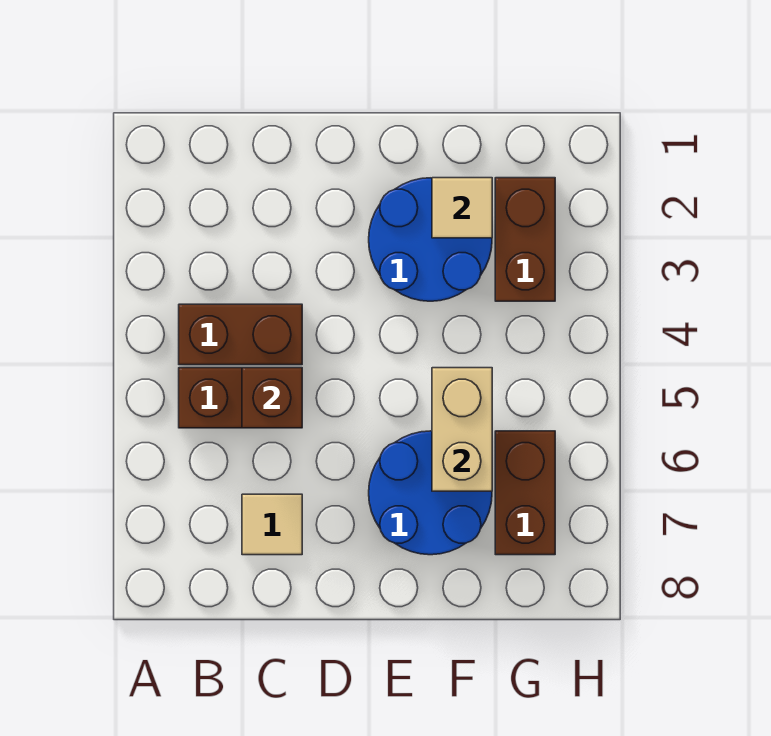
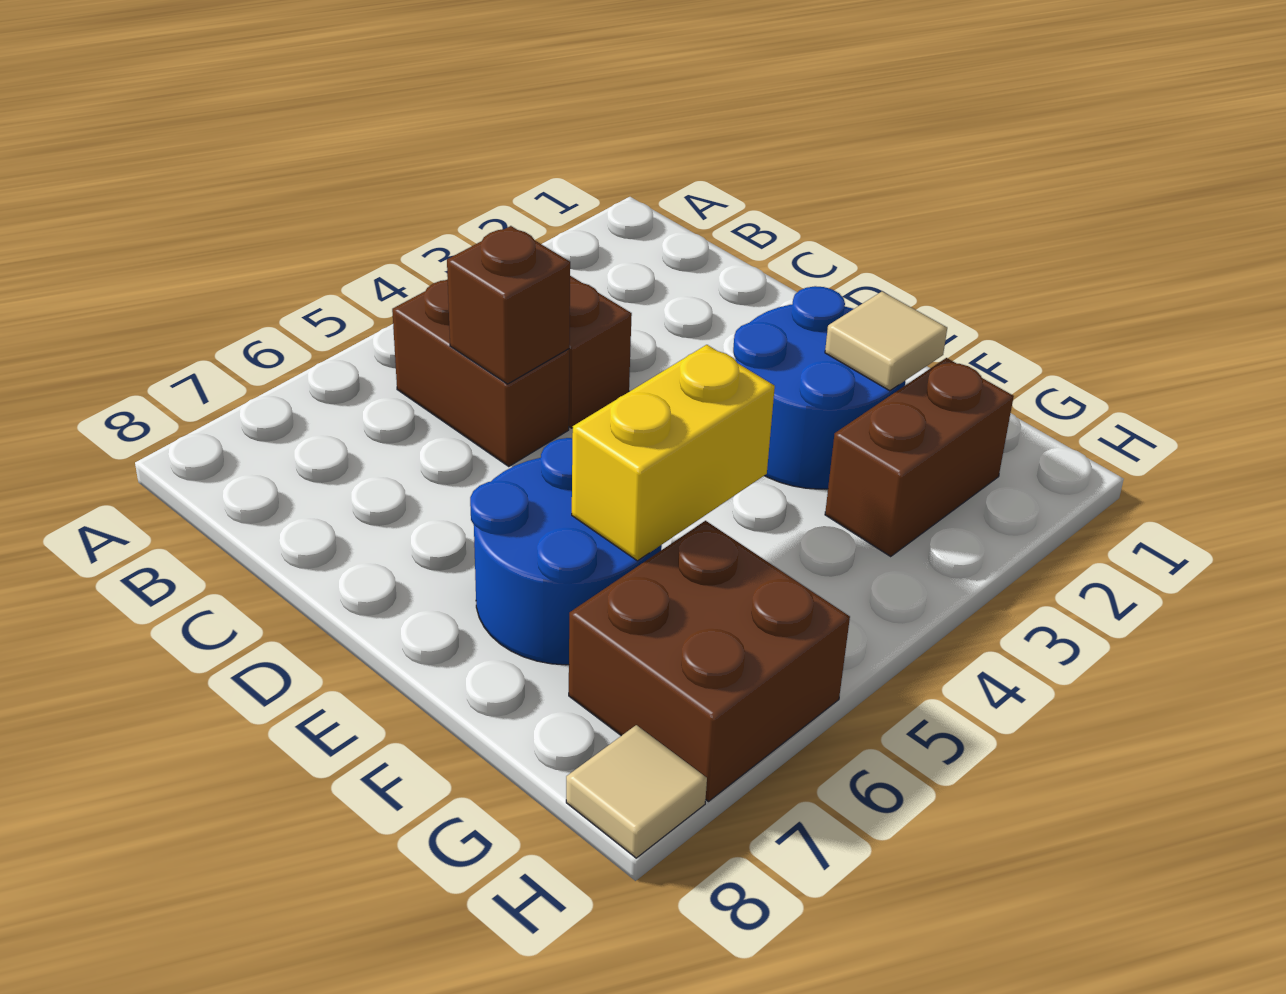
tan tile C7 level 1 -> tan tile H8 level 1
tan brick F5:F6 level 2 -> yellow brick F5:F6 level 2
brown brick G6:G7 level 1 -> brown brick G6:H7 level 1

